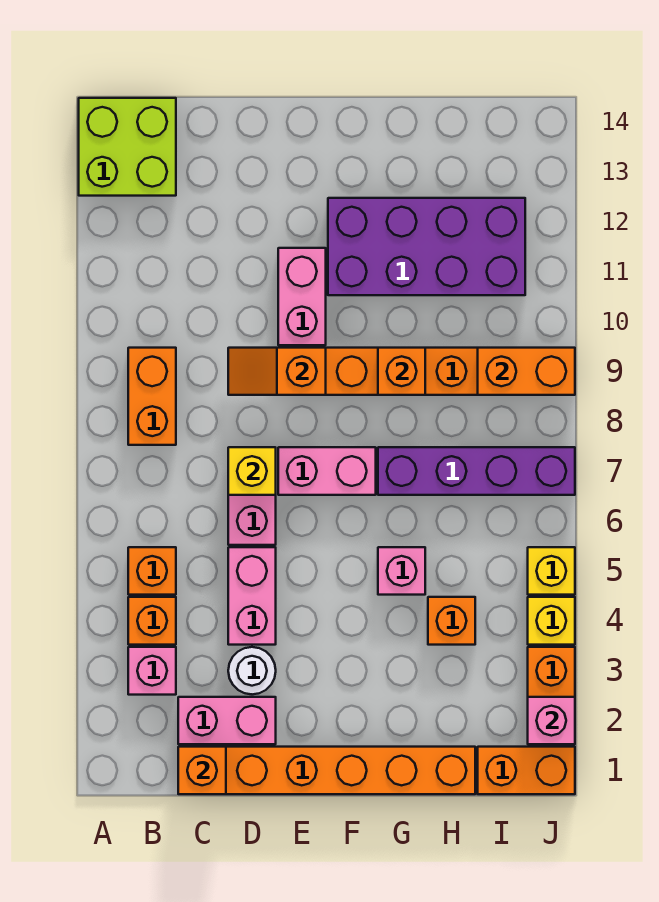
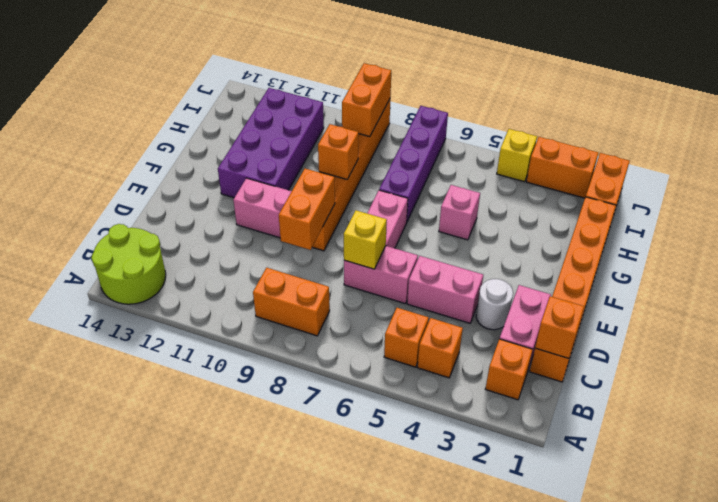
lime brick A13:B14 level 1 -> lime round brick A13:B14 level 1
pink brick B3 level 1 -> none
orange slope D9:E9 level 2 top E -> orange brick D9:E9 level 2
orange brick H4 level 1 -> orange brick B2 level 1
pink brick J2 level 2 -> none
yellow brick J5 level 1 -> none

